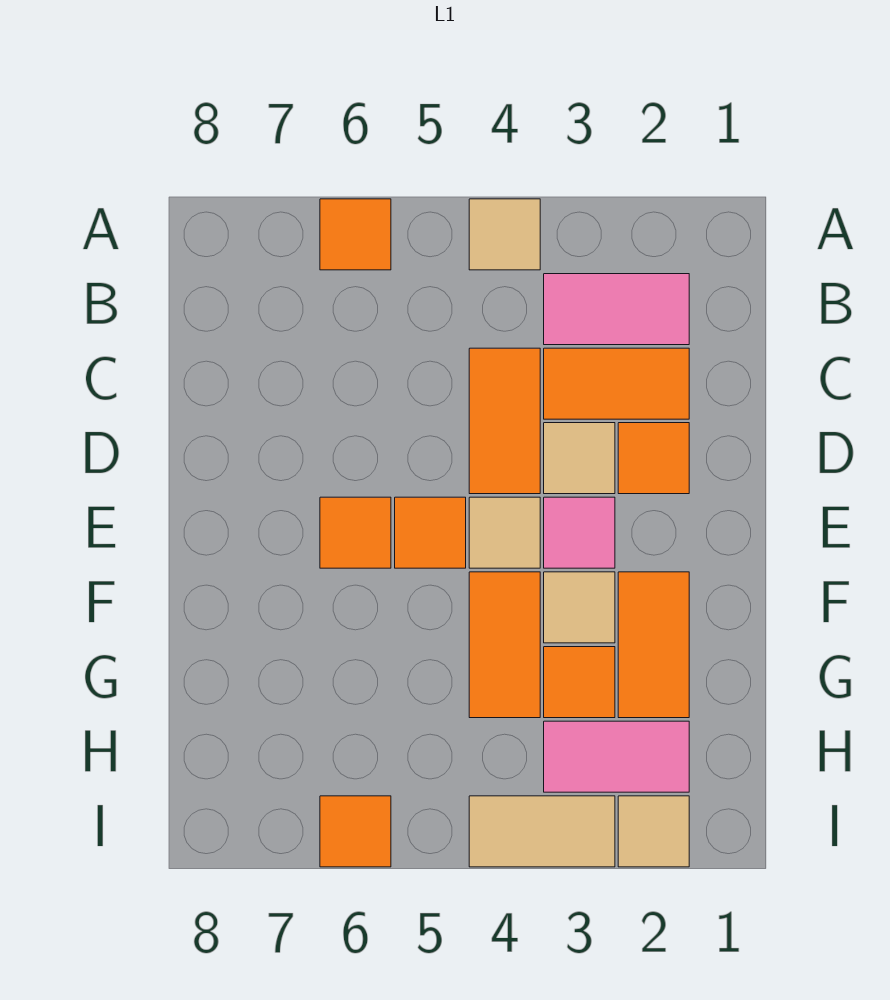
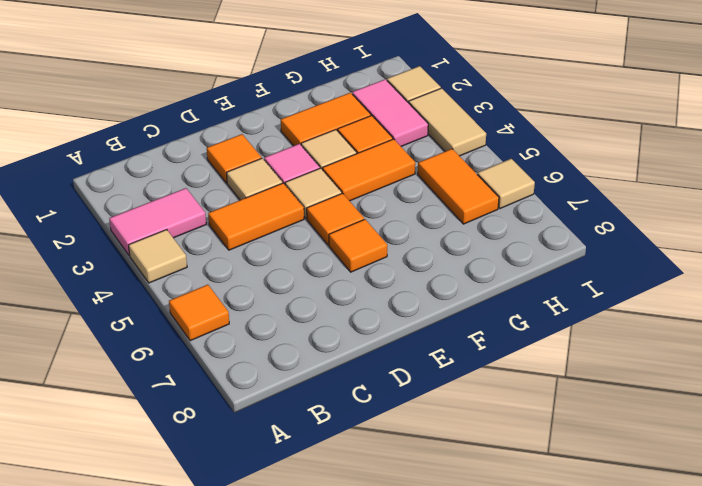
pink tile B2:B3 level 1 -> pink tile A3:B3 level 1
orange tile C2:C3 level 1 -> orange tile H5:H6 level 1
orange tile I6 level 1 -> tan tile I6 level 1

